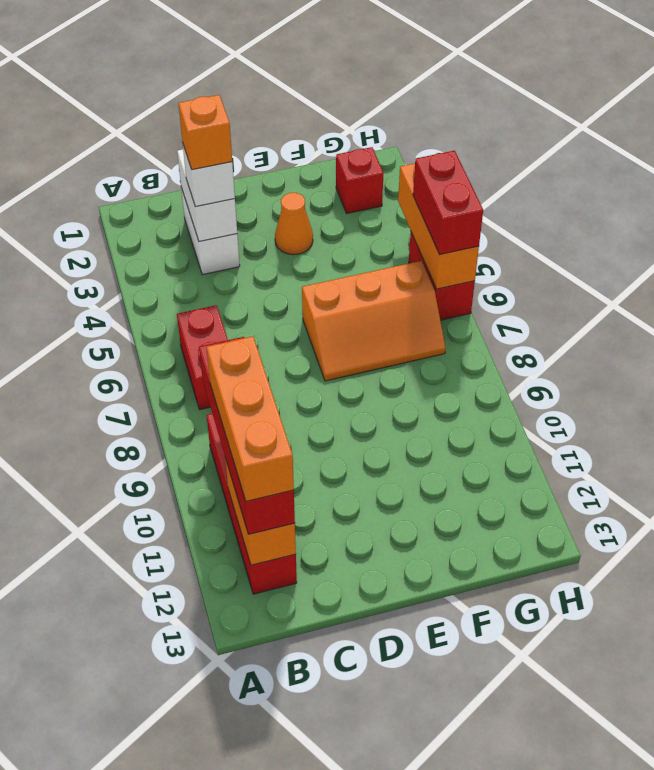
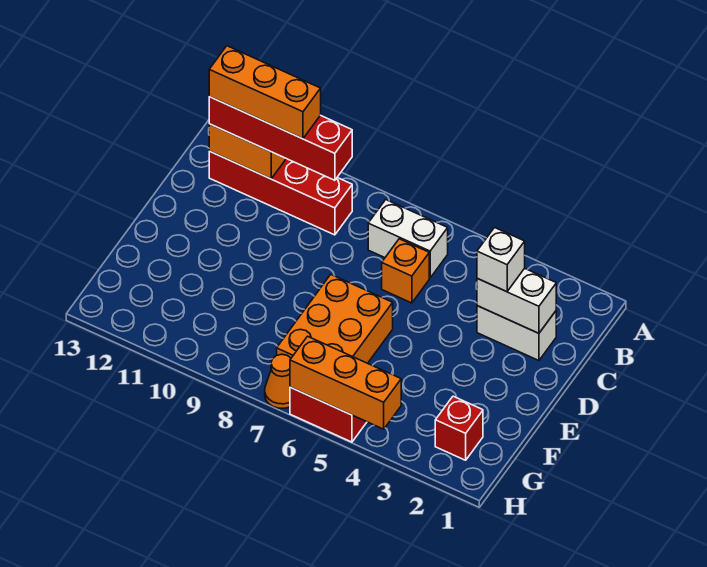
red brick B6:B7 level 1 -> white brick B6:B7 level 1
orange brick C3 level 4 -> orange brick C6 level 1
orange cone E3 level 1 -> orange cone H7 level 1
orange slope E6:G7 level 1 top 6 -> orange brick E6:G7 level 1
red brick H5:H6 level 3 -> none

